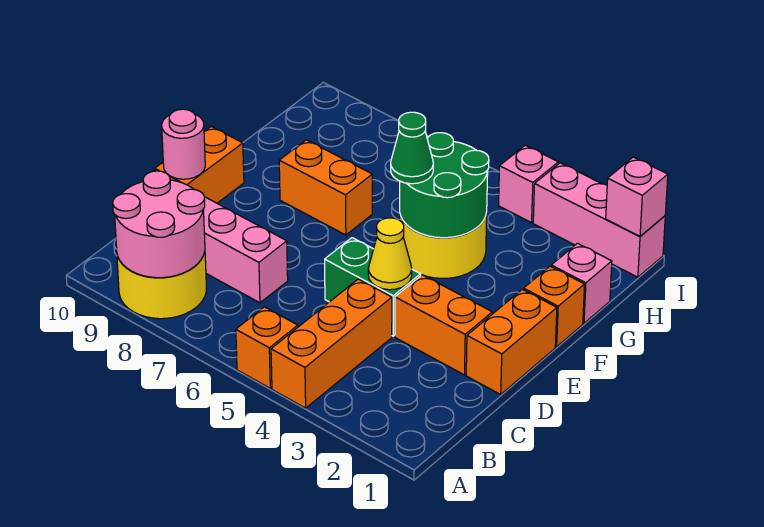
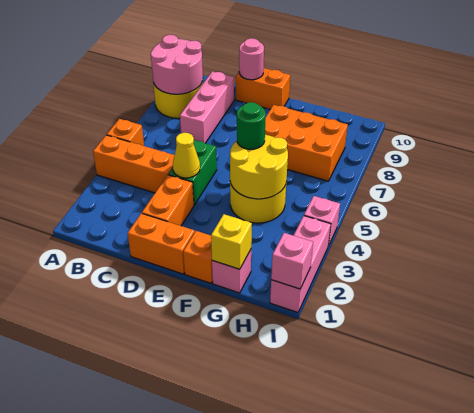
green round brick F4:G5 level 2 -> yellow round brick F4:G5 level 2
green cone F5 level 3 -> green round brick F5 level 3
orange brick F7:F8 level 1 -> orange brick F7:H8 level 1
none -> yellow brick G1 level 2

